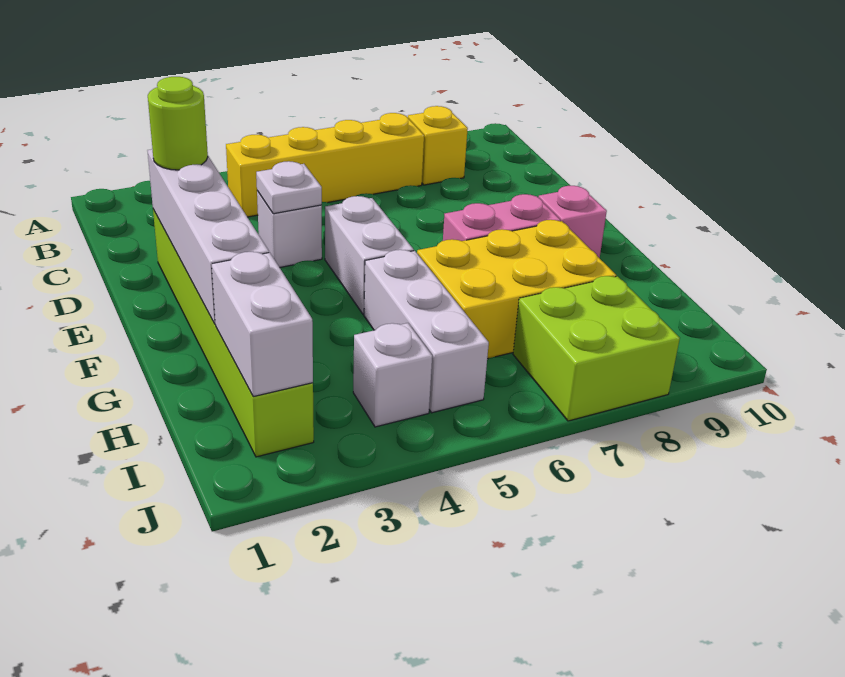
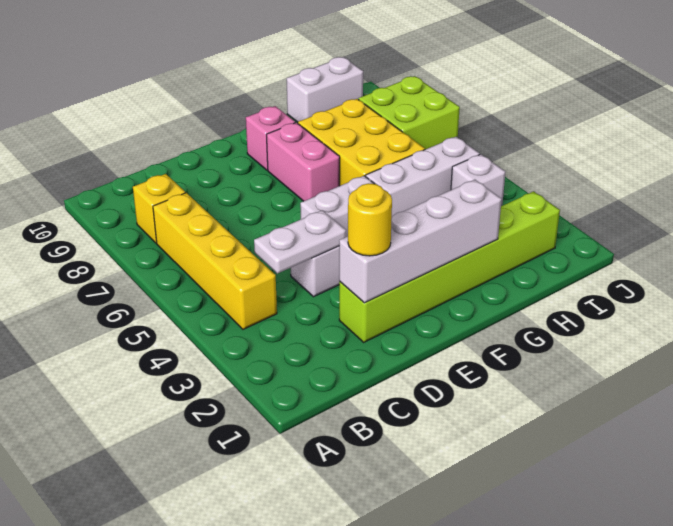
lime round brick D2 level 3 -> yellow round brick D2 level 3
white plate D4 level 2 -> white plate C4:D4 level 2
white brick H2:I2 level 2 -> white brick H10:I10 level 1

